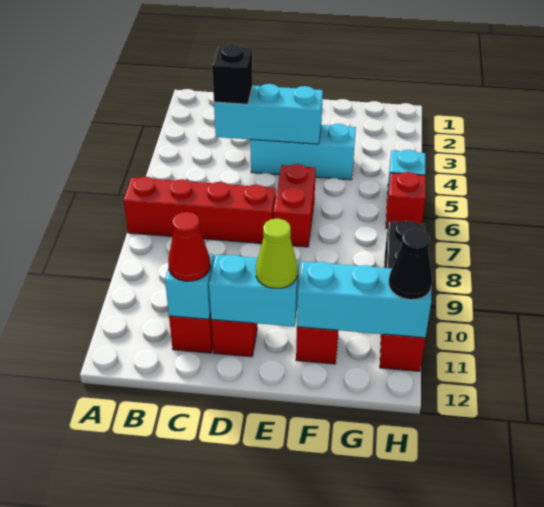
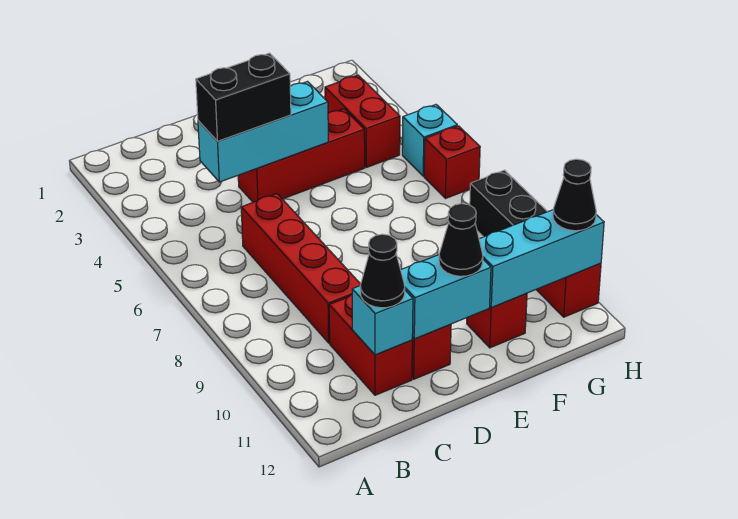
red brick A7:D7 level 1 -> red brick C6:C9 level 1
black brick C4 level 3 -> black brick C4:D4 level 3
red cone C11 level 3 -> black cone C11 level 3
cyan brick D4:F4 level 1 -> red brick D4:F4 level 1
red brick E6:E7 level 1 -> red brick G3:G4 level 1
lime cone E11 level 3 -> black cone E11 level 3

